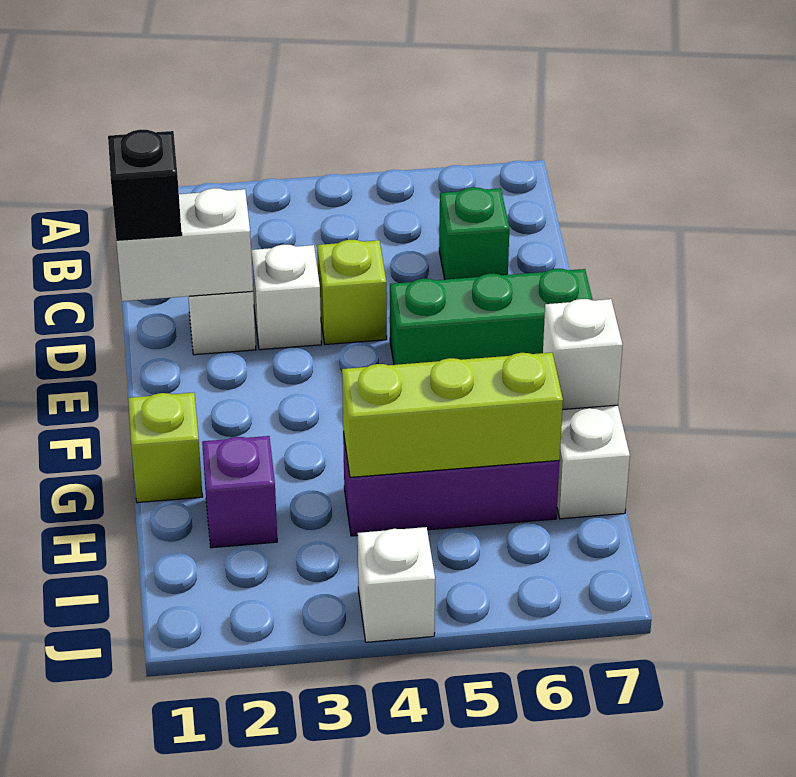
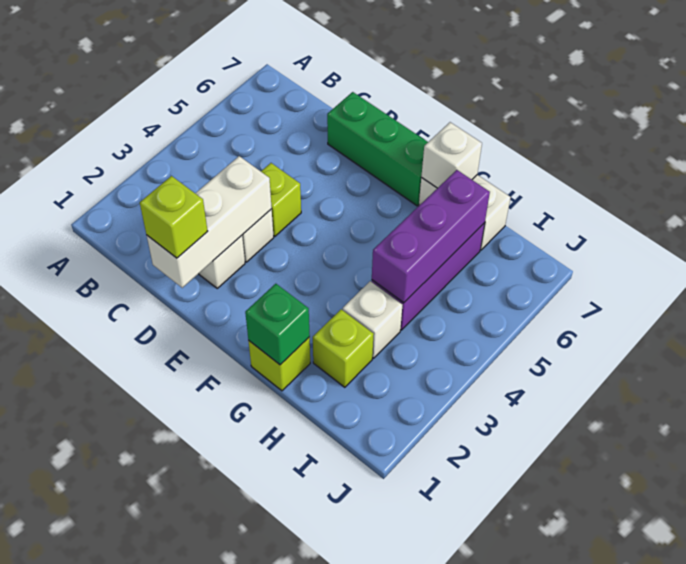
green brick C6 level 1 -> green brick G1 level 2
white brick D1:D2 level 2 -> white brick D1:D3 level 2
black brick D1 level 3 -> lime brick D1 level 3
green brick E5:E7 level 1 -> green brick D7:F7 level 1
purple brick H2 level 1 -> lime brick H2 level 1
lime brick H4:H6 level 2 -> purple brick H4:H6 level 2
white brick J4 level 1 -> white brick H3 level 1

